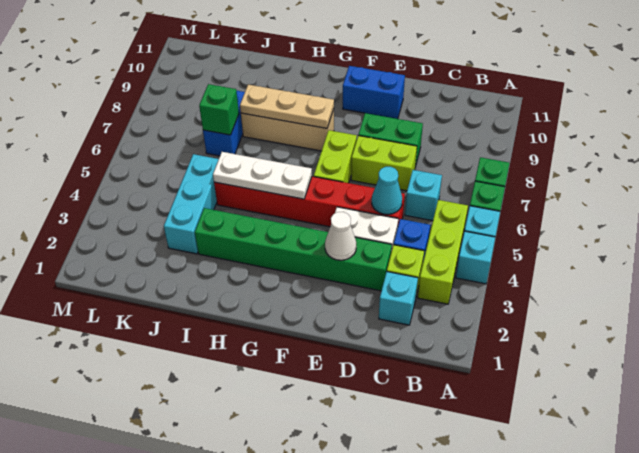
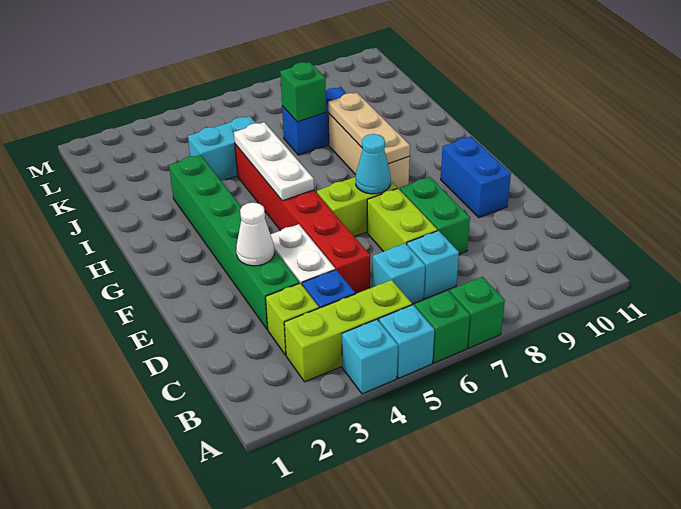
cyan brick C2 level 1 -> cyan brick C7 level 1
cyan cone D5 level 2 -> cyan cone F7 level 2
cyan brick J3:J5 level 1 -> cyan brick J4:J5 level 1

